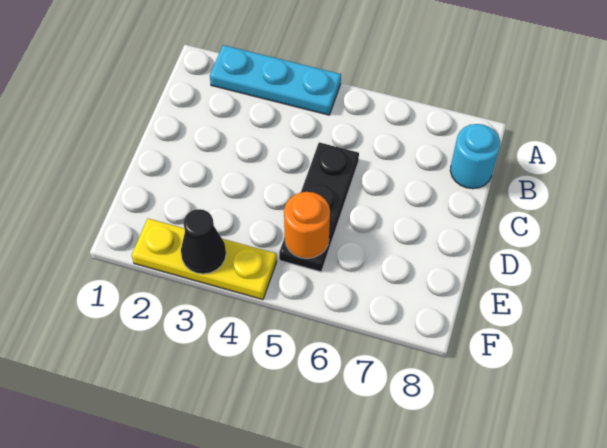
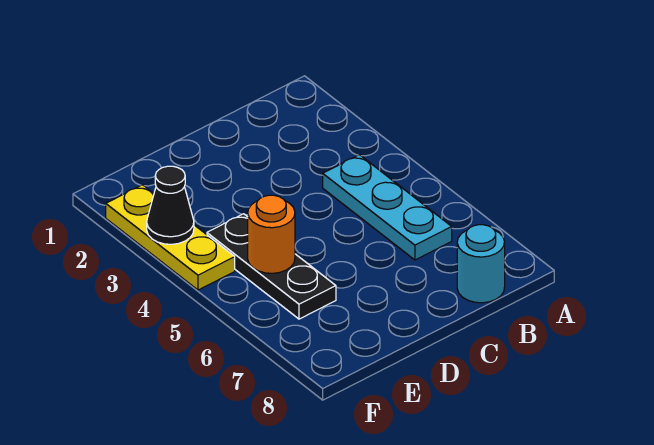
cyan plate A2:A4 level 1 -> cyan plate B4:B6 level 1
black plate C5:E5 level 1 -> black plate E4:E6 level 1

